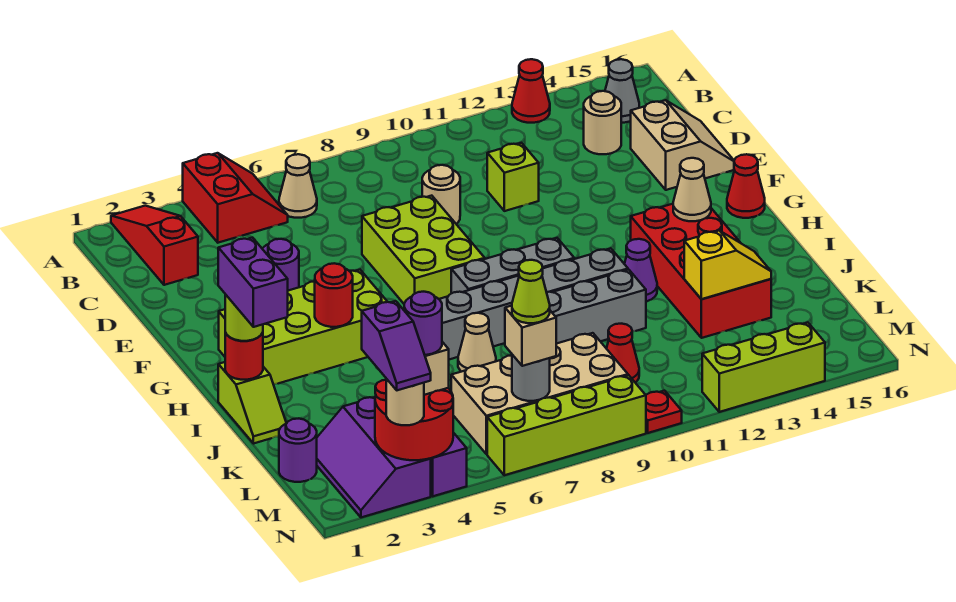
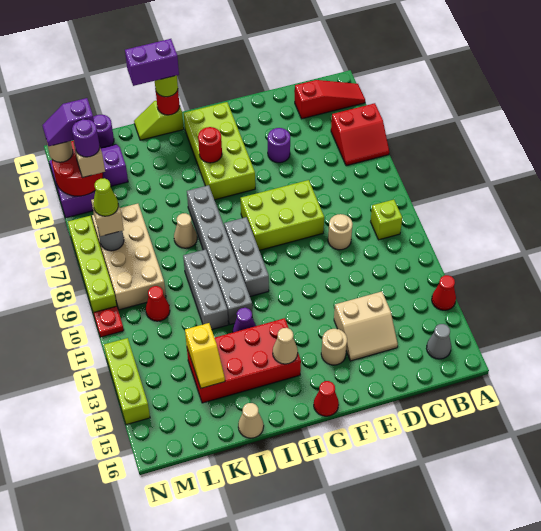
tan cone B6 level 1 -> tan cone J16 level 1
tan round brick C14 level 1 -> tan round brick F14 level 1
lime brick D11 level 1 -> lime brick B9 level 1
tan slope D15:E16 level 1 top 15 -> tan slope D13:E14 level 1 top 13

